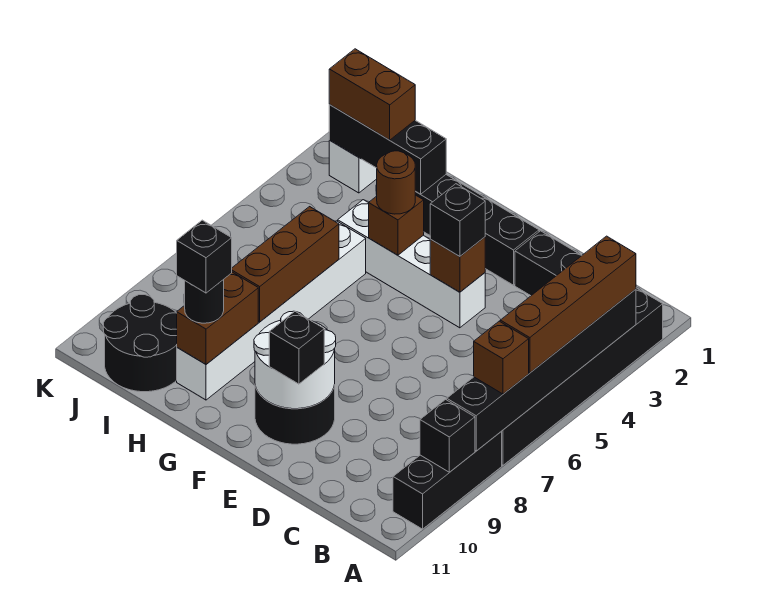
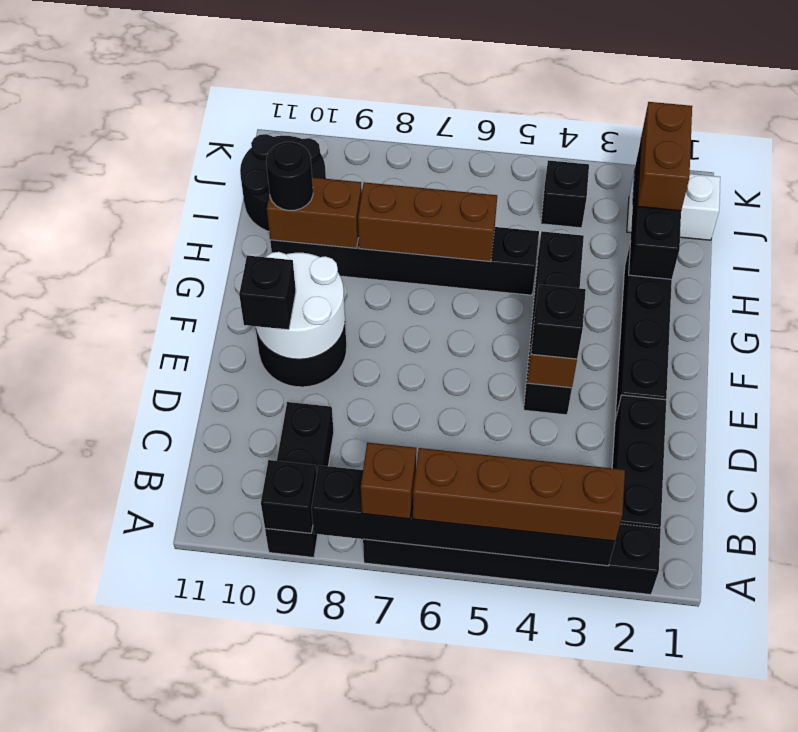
black brick A8:A10 level 1 -> black brick A9:C9 level 1
white brick E4:H4 level 1 -> black brick E4:H4 level 1
brown brick G4 level 2 -> none
brown round brick G4 level 3 -> none
white brick H5:H10 level 1 -> black brick H5:H10 level 1
black brick H10 level 4 -> black brick J4 level 1

